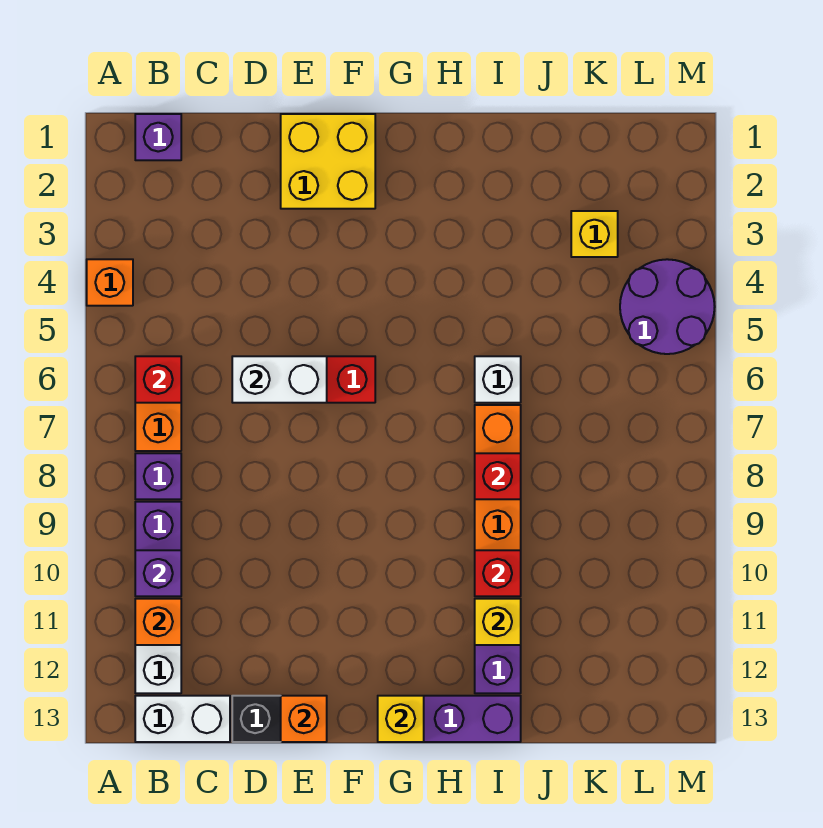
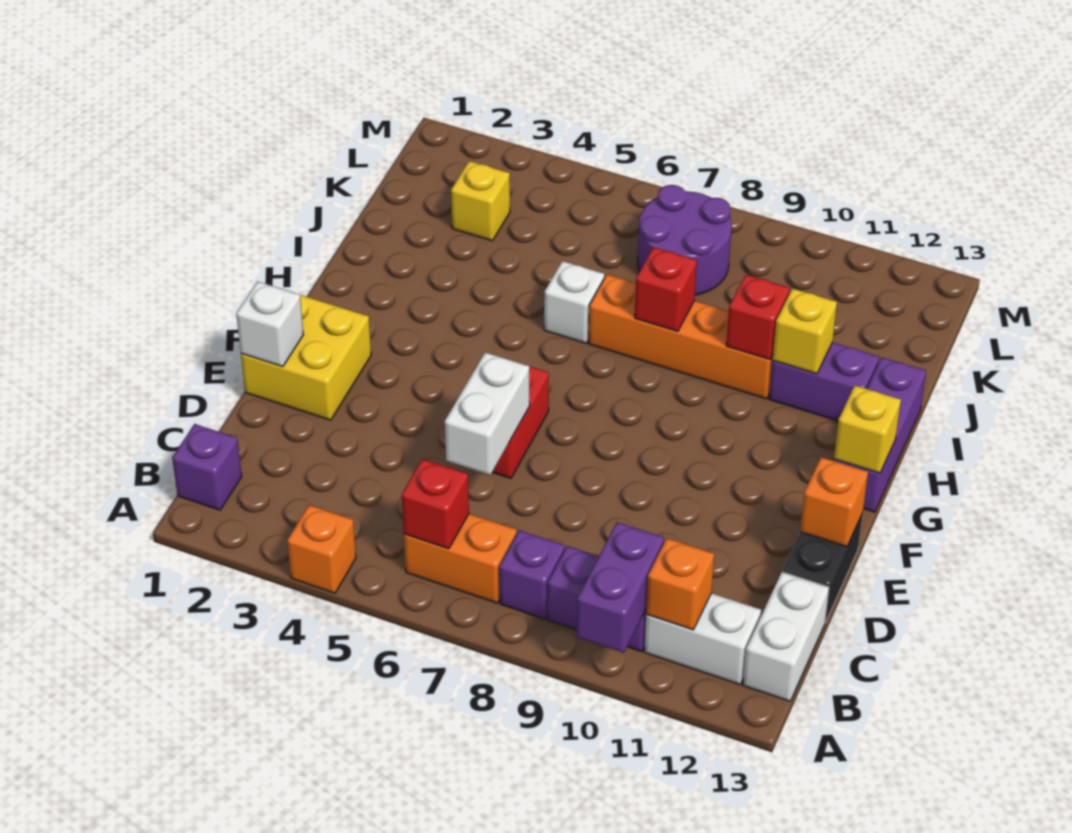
purple brick B10 level 2 -> purple brick A10:B10 level 2
none -> white brick E1 level 2
purple round brick L4:M5 level 1 -> purple round brick K7:L8 level 1

